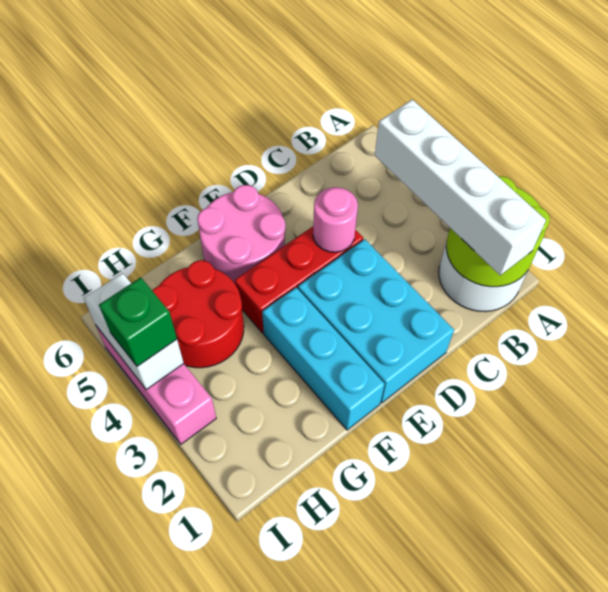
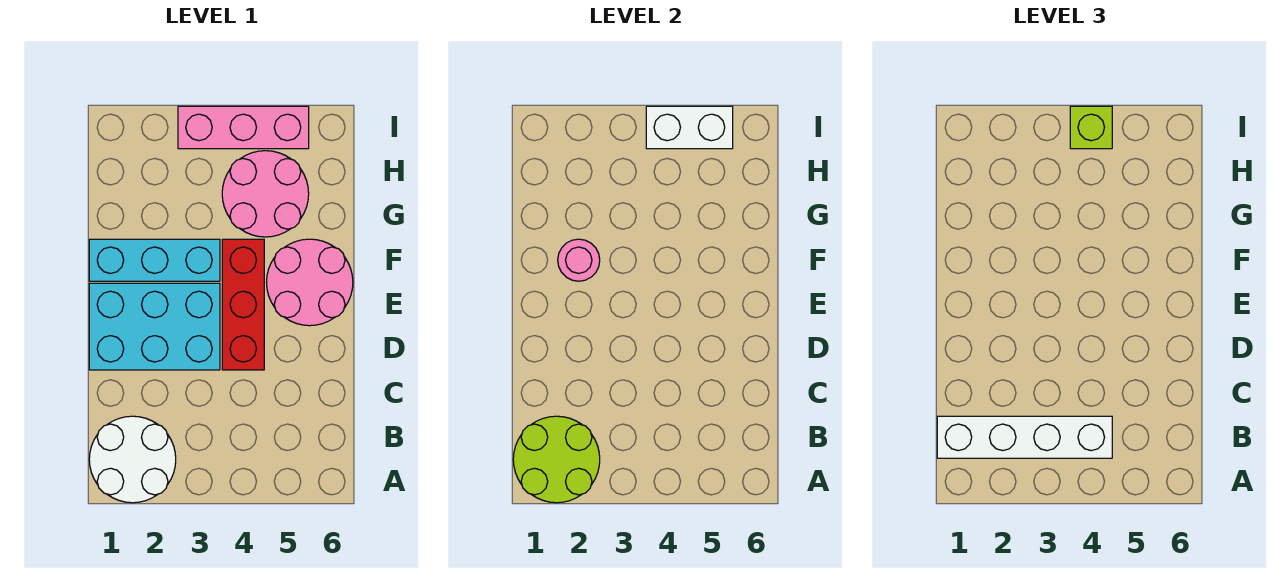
pink round brick D4 level 2 -> pink round brick F2 level 2
red round brick G4:H5 level 1 -> pink round brick G4:H5 level 1
green brick I4 level 3 -> lime brick I4 level 3

